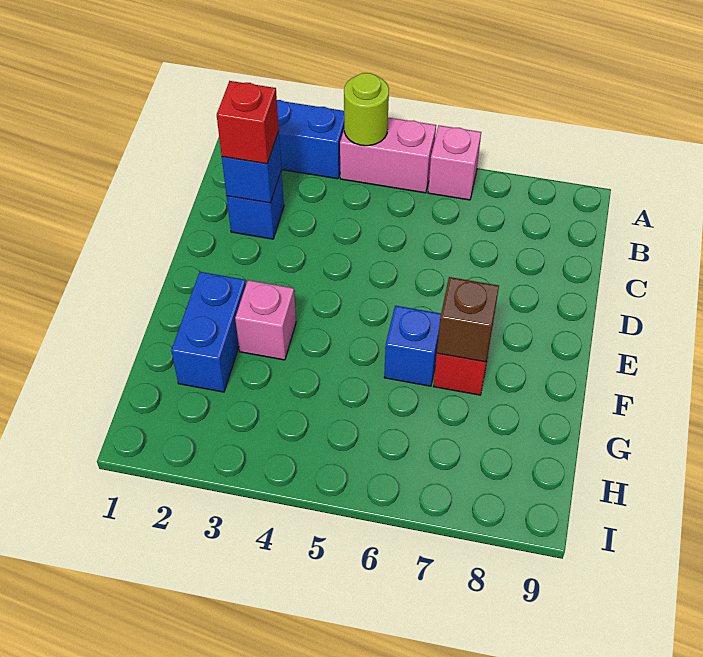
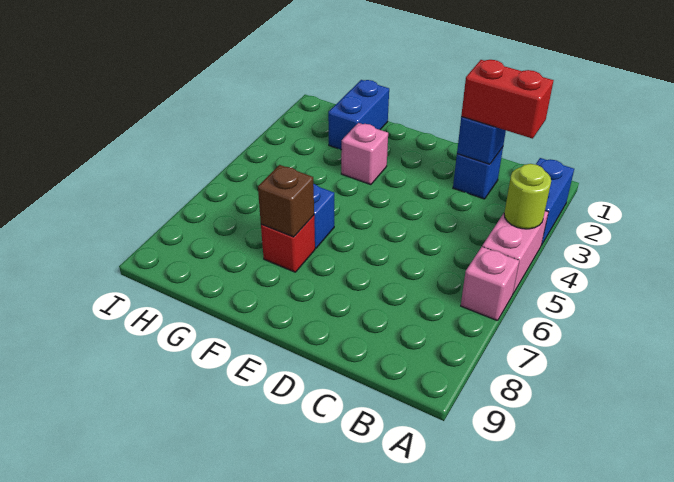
red brick C2 level 3 -> red brick B2:C2 level 3
blue brick F2:G2 level 1 -> blue brick G1:G2 level 1

